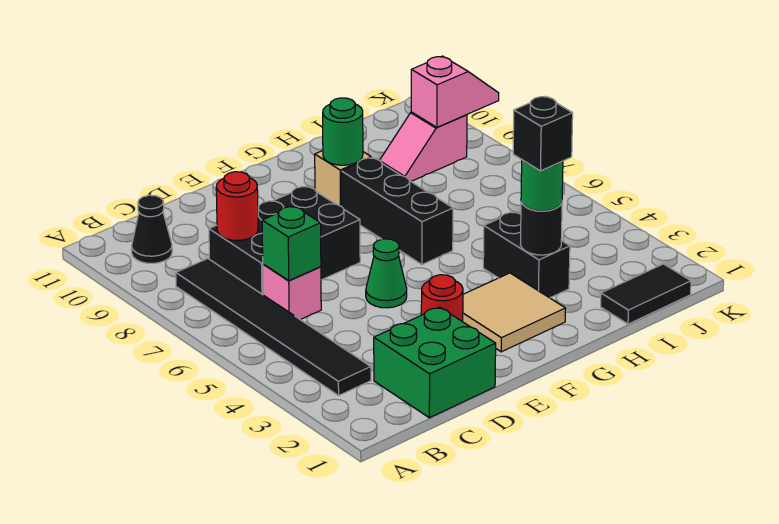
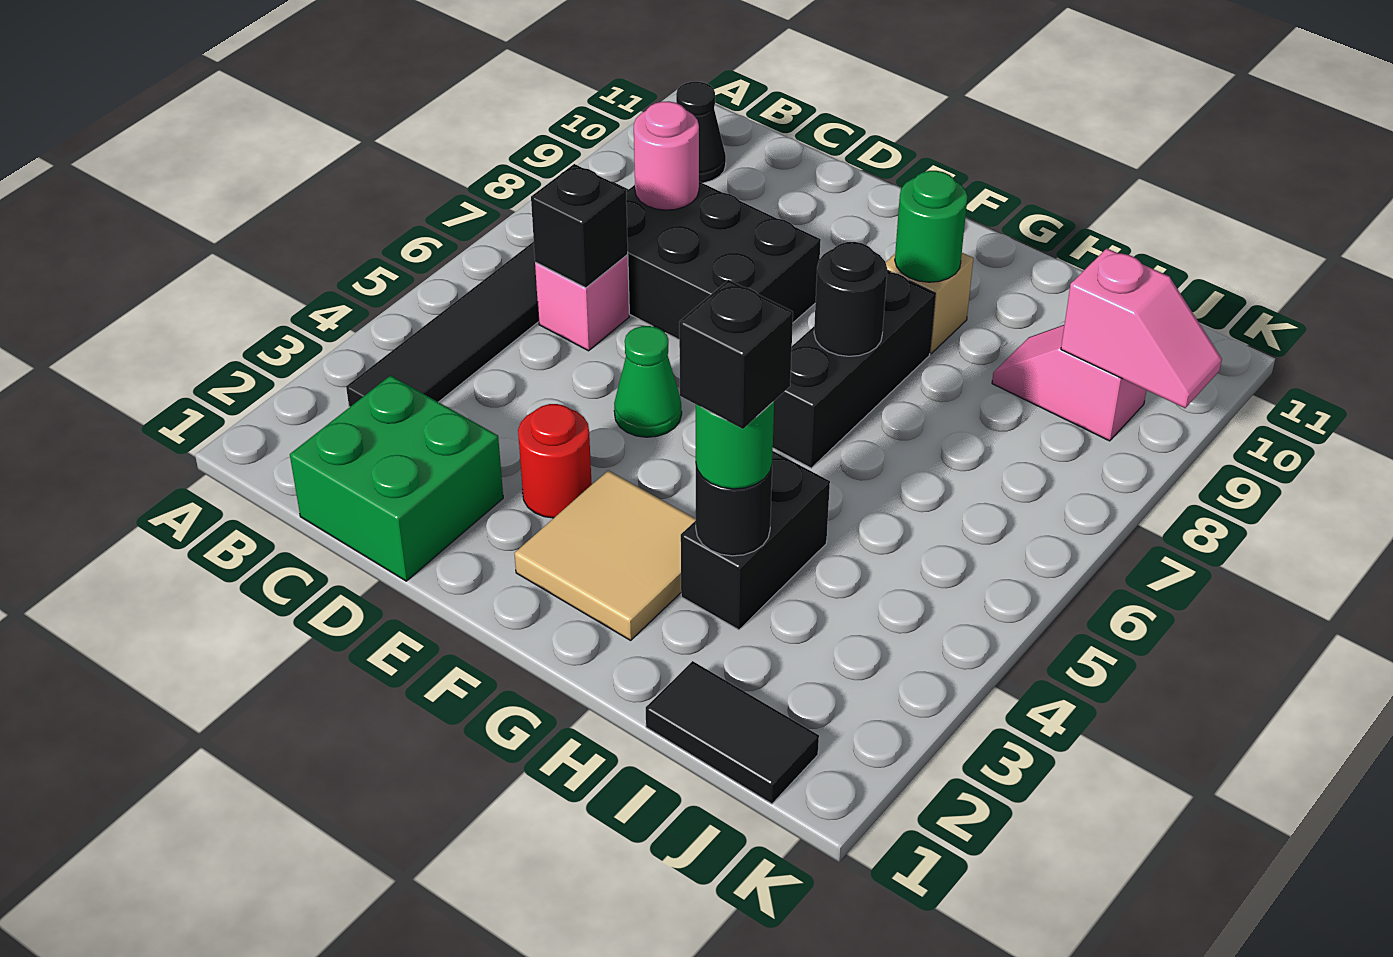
green brick C6 level 2 -> black brick C6 level 2
red round brick C8 level 2 -> pink round brick C8 level 2
none -> black round brick G7 level 2

